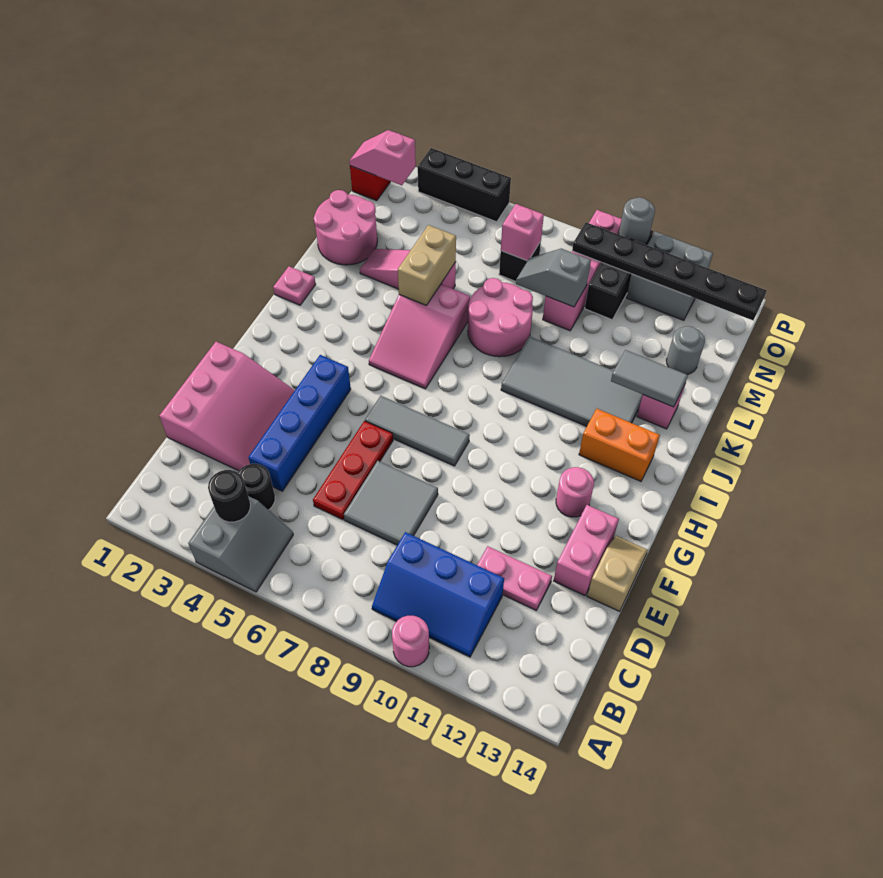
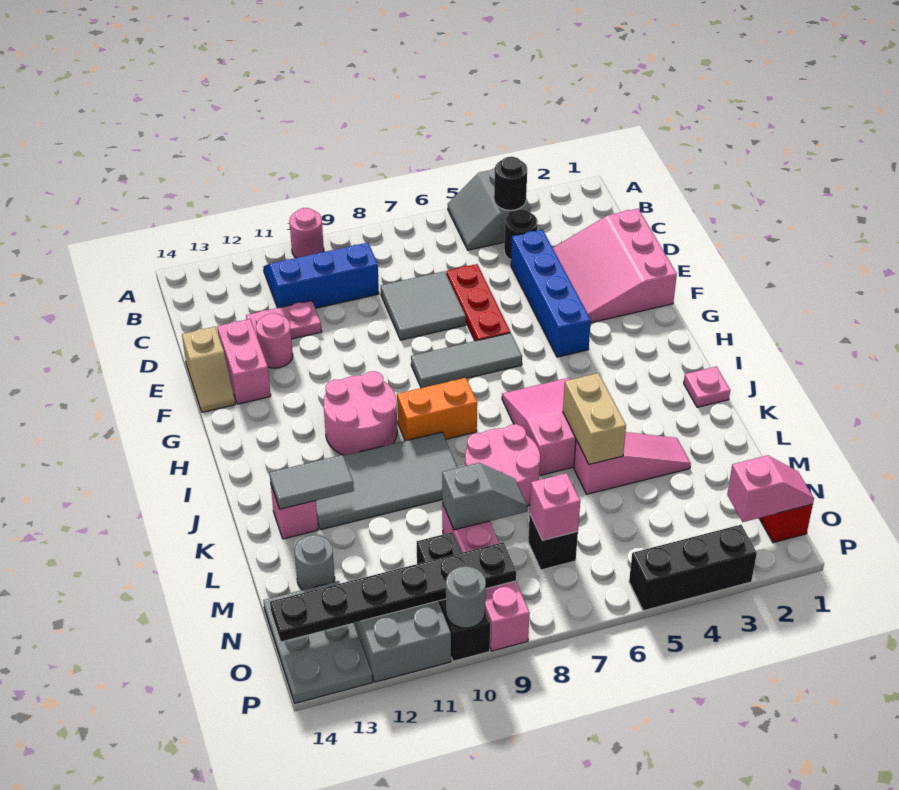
pink round brick G12 level 1 -> pink round brick E12 level 1
orange brick I12:I13 level 1 -> orange brick I8:I9 level 1
pink round brick L1:M2 level 1 -> pink round brick H10:I11 level 1
none -> grey plate N13:P14 level 1

